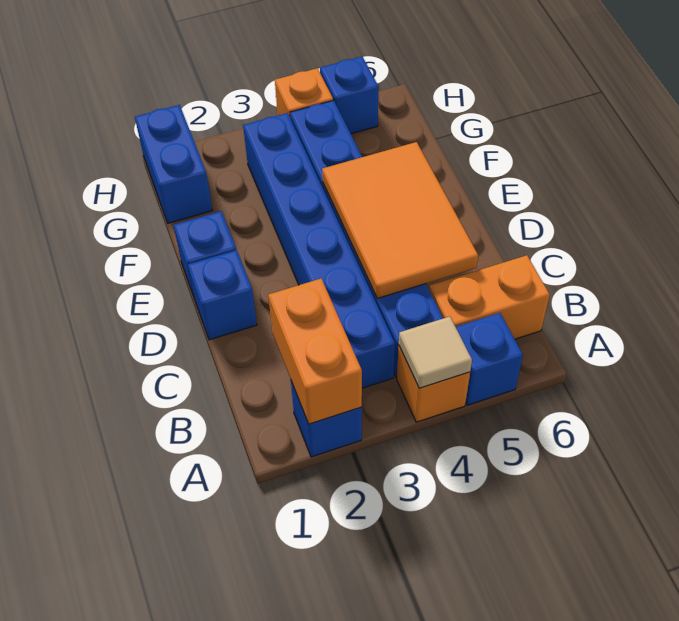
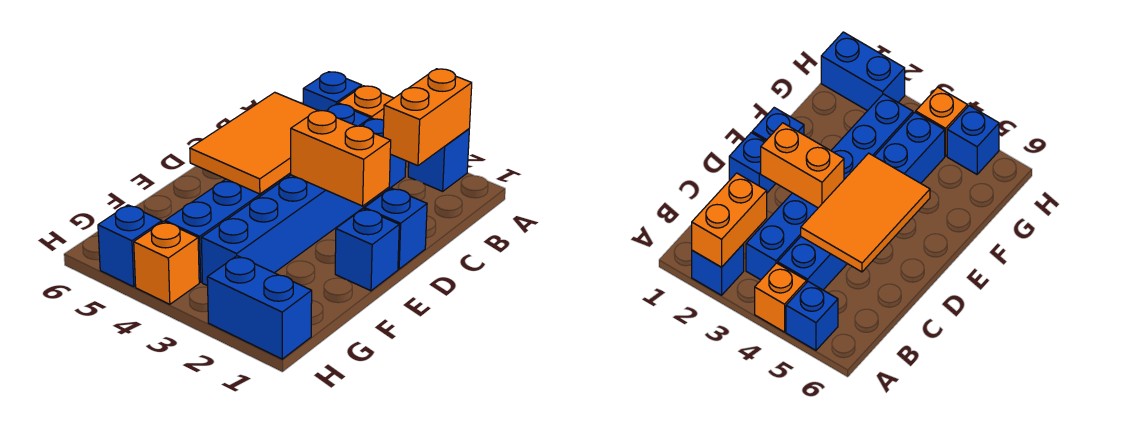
tan tile A4 level 2 -> none
orange brick B5:B6 level 1 -> orange brick D2:D3 level 2
blue brick G1:H1 level 1 -> blue brick H1:H2 level 1

